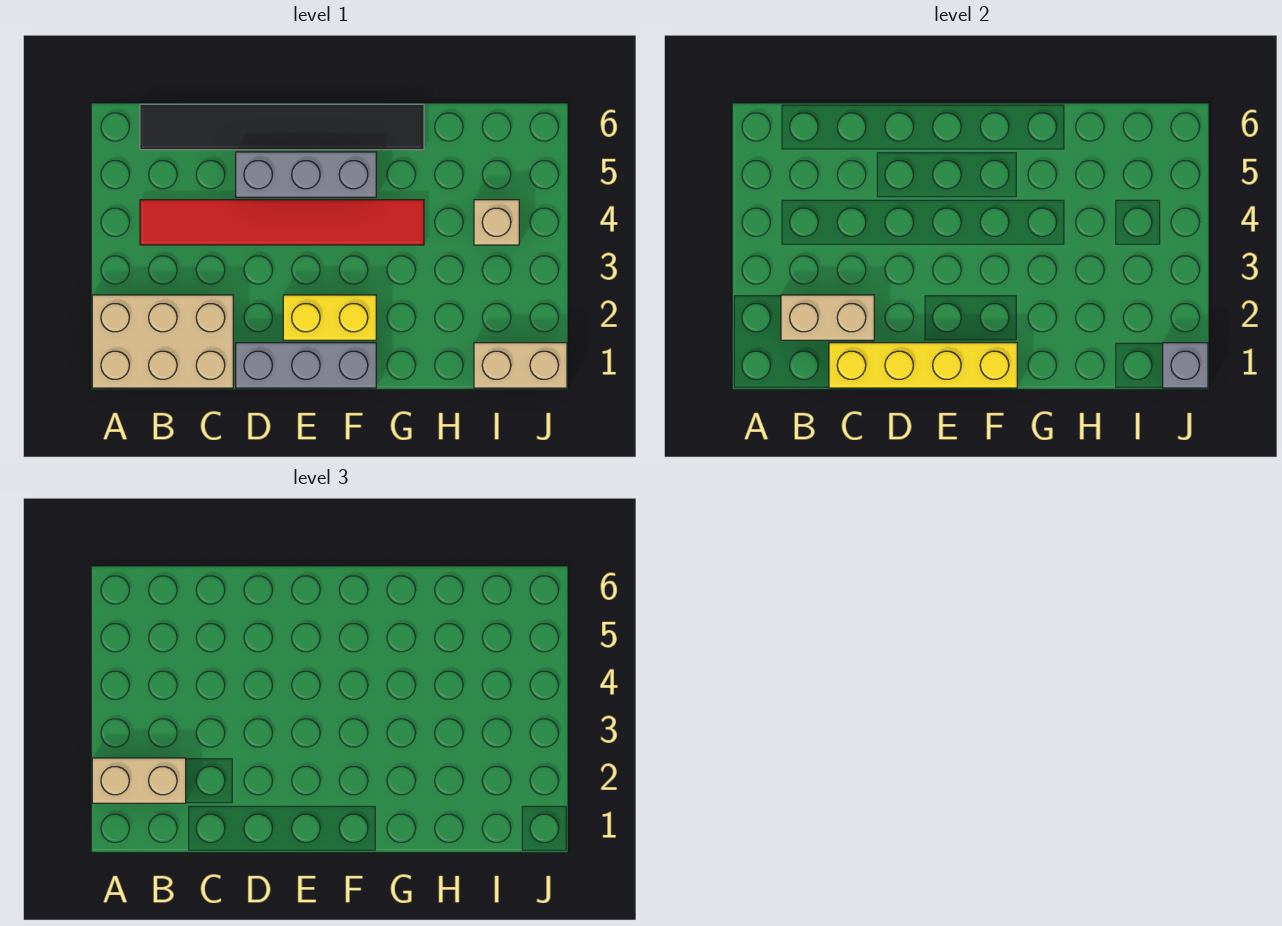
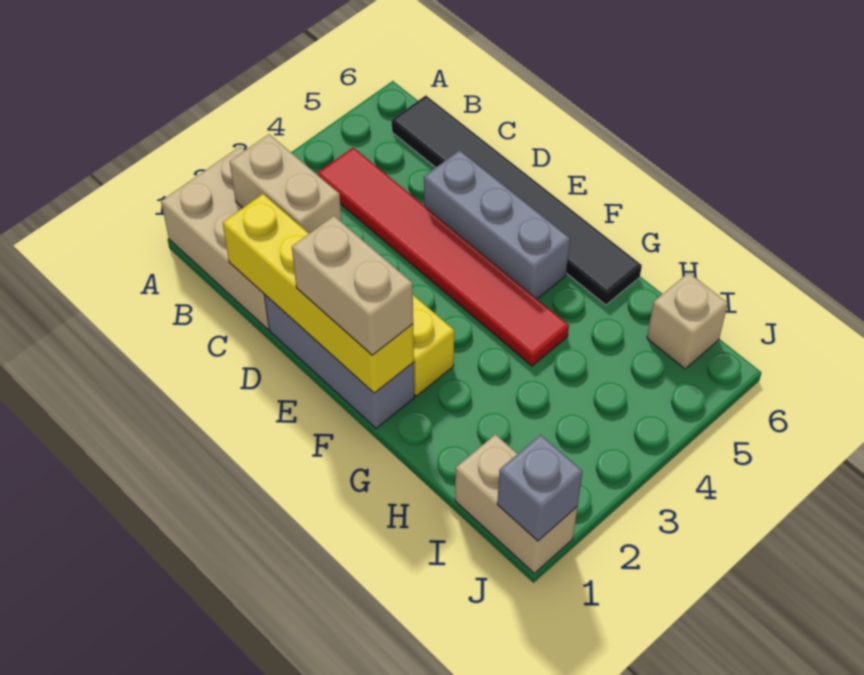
tan brick A2:B2 level 3 -> tan brick E1:F1 level 3
tan brick I4 level 1 -> tan brick I6 level 1

